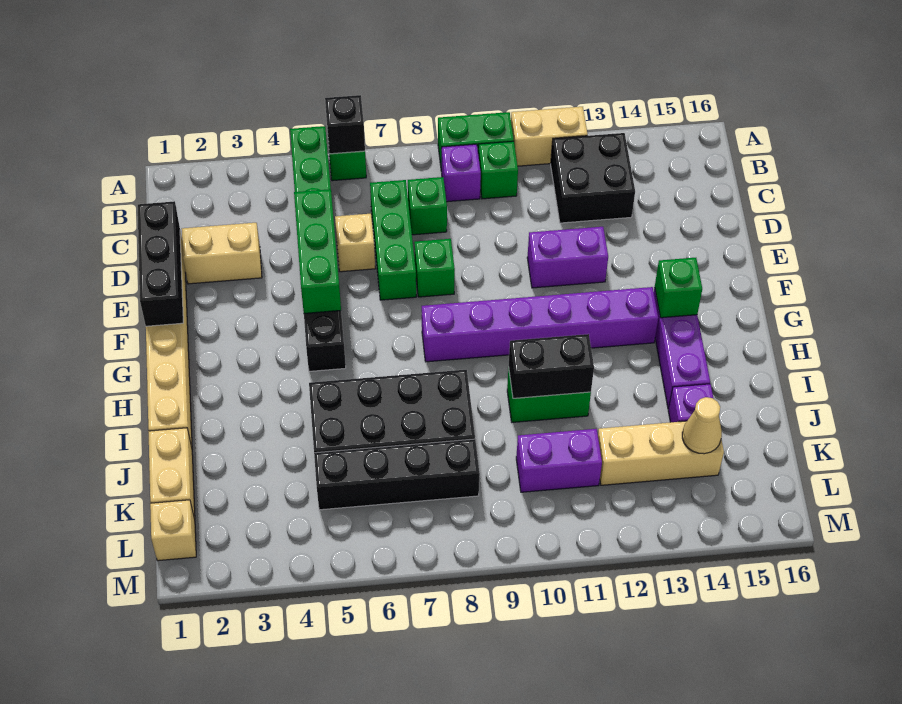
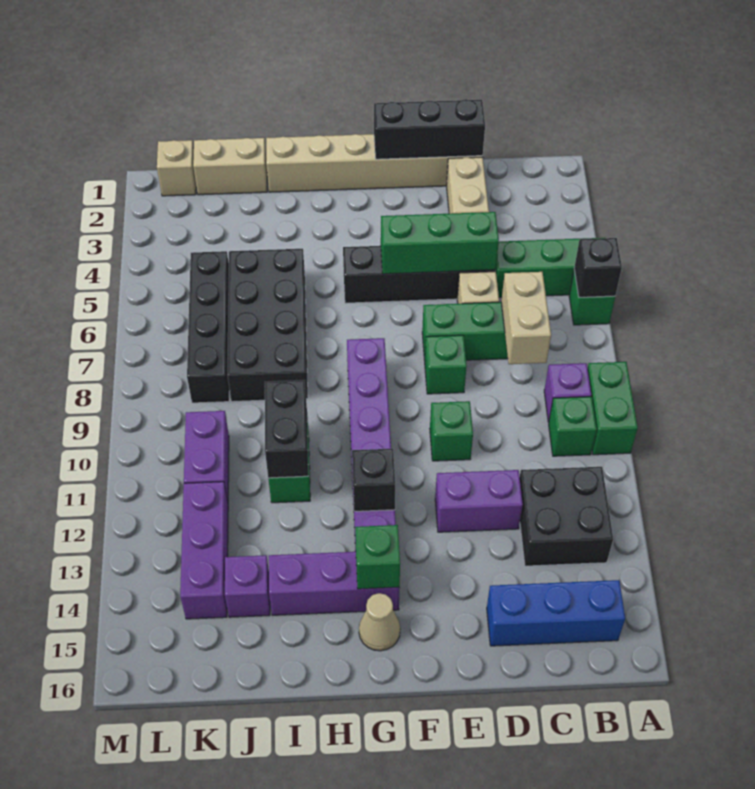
tan brick A11:A12 level 1 -> tan brick C7:C8 level 2
none -> blue brick B15:D15 level 1
green brick C8 level 1 -> green brick E10 level 1
purple brick E11:E12 level 1 -> purple brick D12:E12 level 1
none -> black brick G12 level 2
tan brick K12:K14 level 1 -> purple brick K12:K14 level 1
tan cone K14 level 2 -> tan cone G15 level 1

